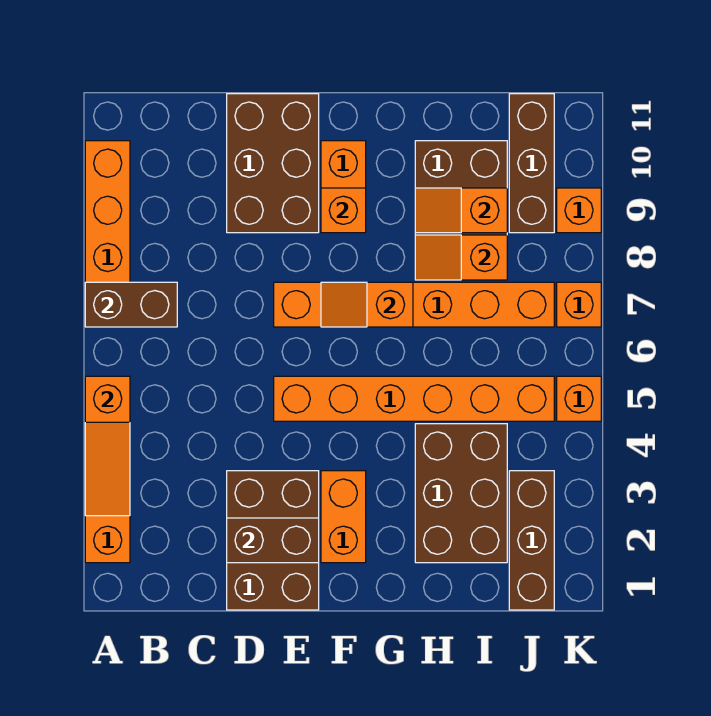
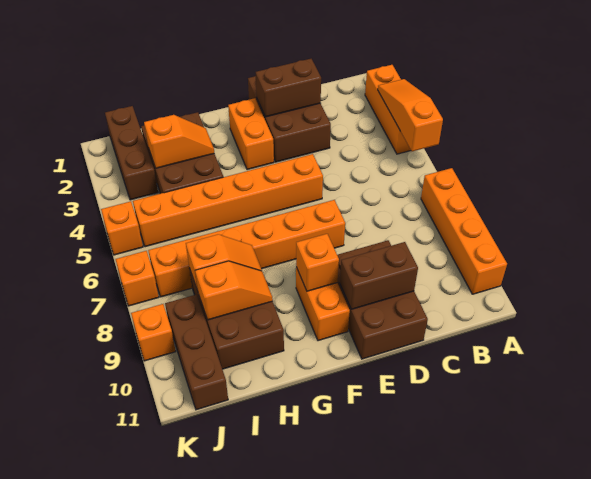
brown brick A7:B7 level 2 -> brown brick D10:E10 level 2
orange slope F7:G7 level 2 top G -> orange slope H3:I3 level 2 top I

